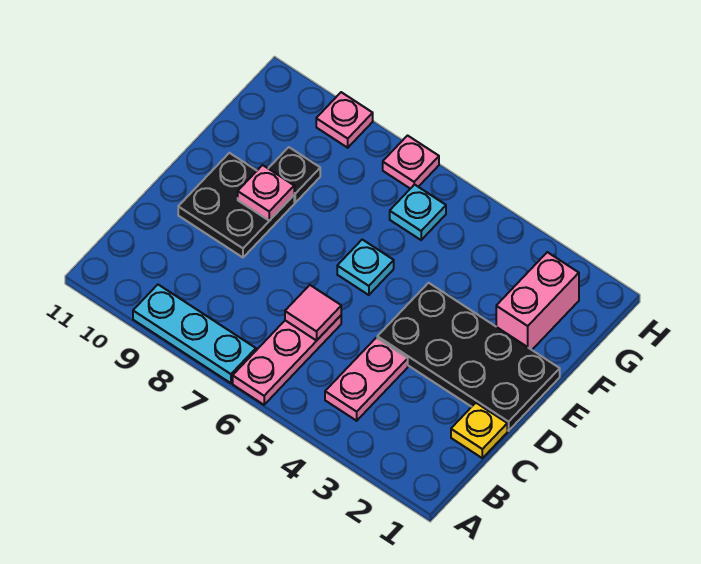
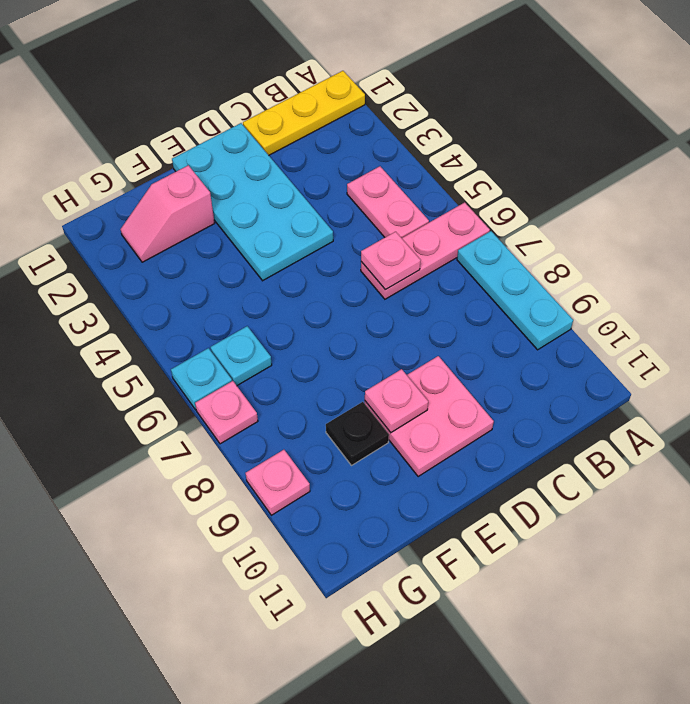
pink plate B4:C4 level 1 -> pink plate B4:B5 level 1
yellow plate C1 level 1 -> yellow plate A1:C1 level 1
pink tile C6 level 2 -> pink plate C6 level 2
black plate D1:E4 level 1 -> cyan plate D1:E4 level 1
black plate D9:E10 level 1 -> pink plate D9:E10 level 1
cyan plate E6 level 1 -> cyan plate H6 level 1
pink brick F2:G2 level 1 -> pink slope F2:G2 level 1 top F

